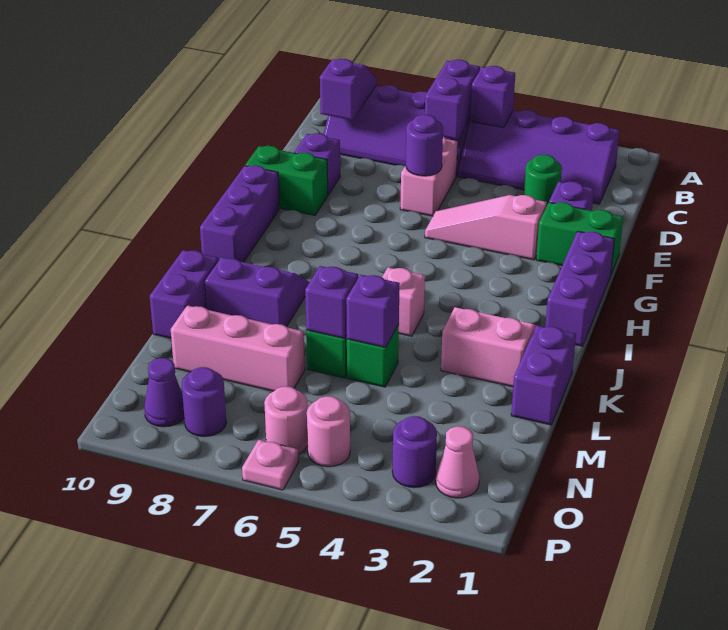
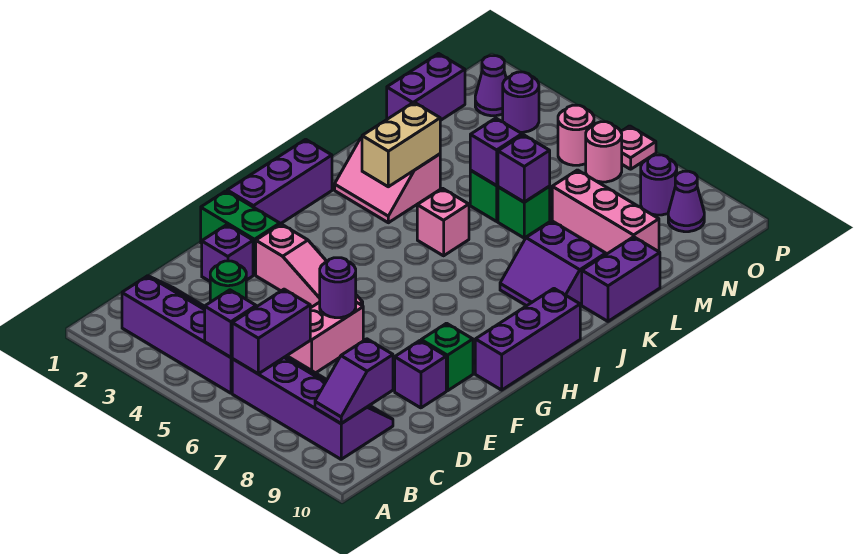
green brick F9:F10 level 1 -> green brick F9 level 1
none -> tan brick J3:K3 level 2
purple brick K1:L1 level 1 -> purple brick M1:N1 level 1
pink cone O2 level 1 -> purple cone O2 level 1

